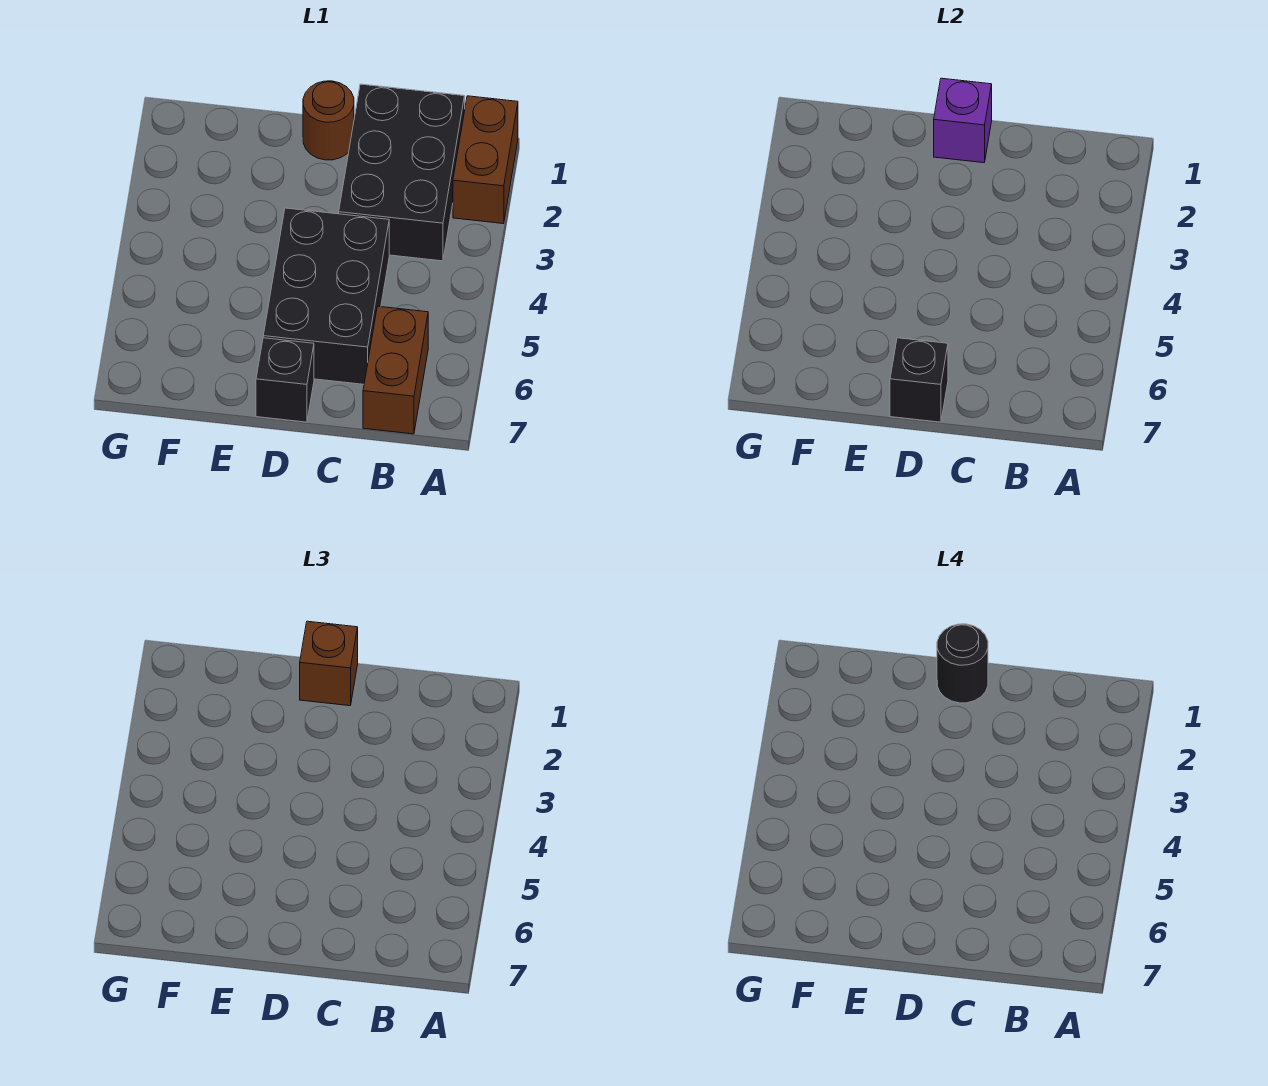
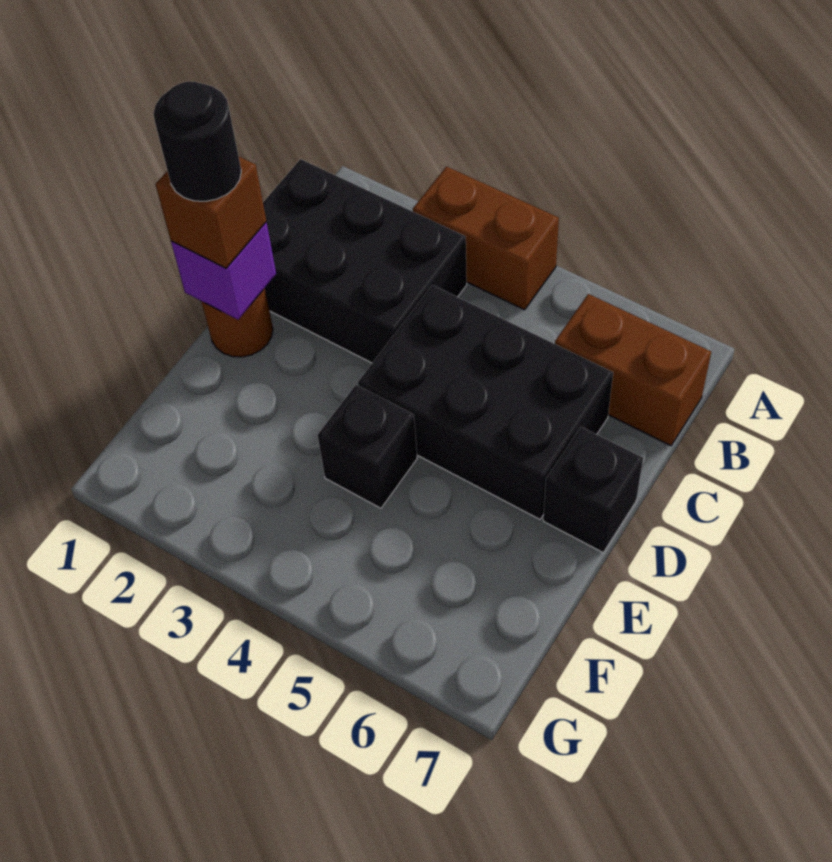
brown brick A1:A2 level 1 -> brown brick A3:A4 level 1
black brick D7 level 2 -> black brick E4 level 1

